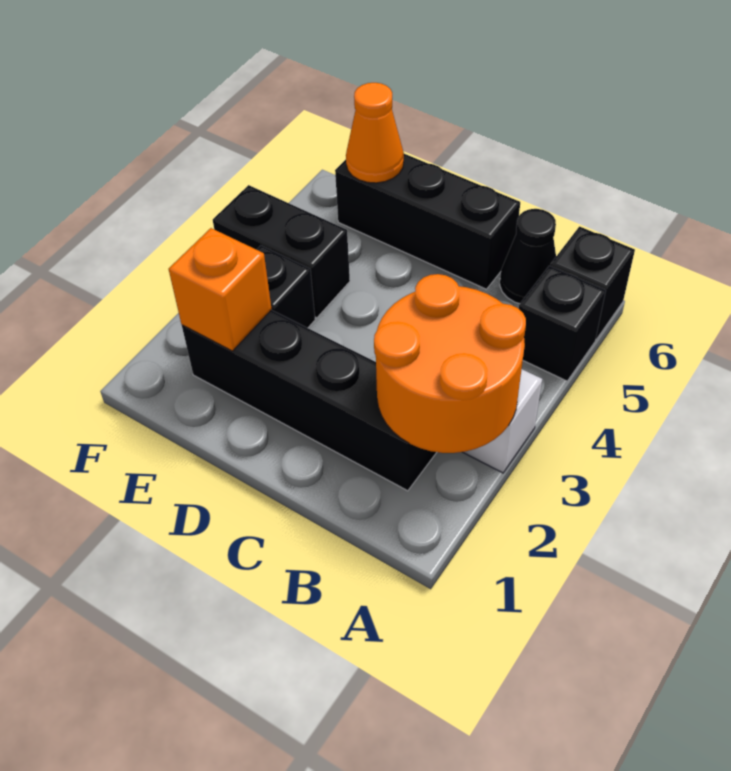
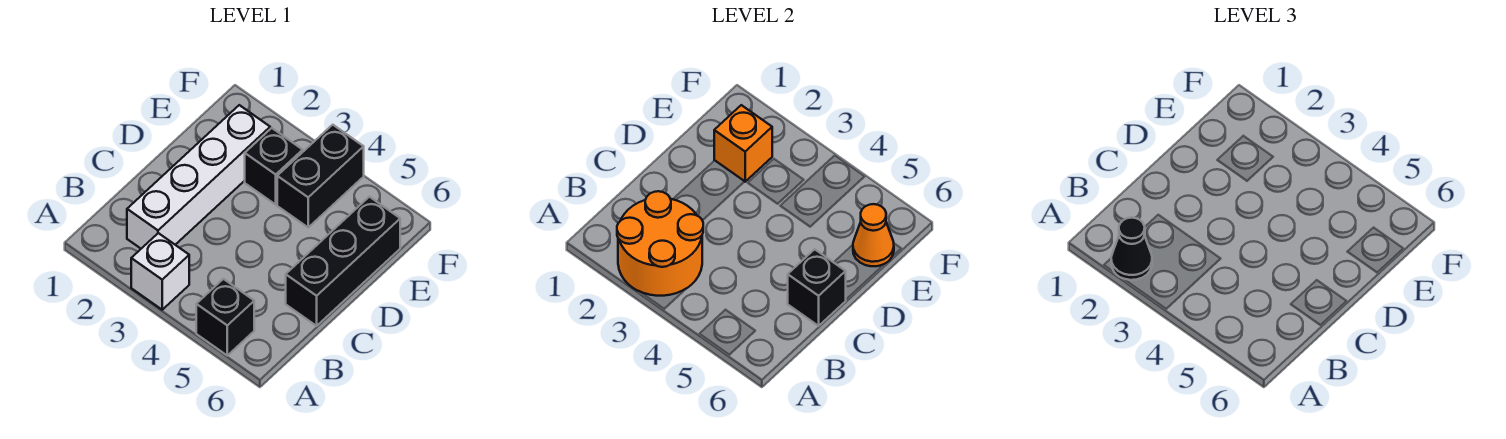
black brick A6 level 1 -> black brick C6 level 2
black brick B2:E2 level 1 -> white brick B2:E2 level 1
black cone B6 level 1 -> black cone A2 level 3

